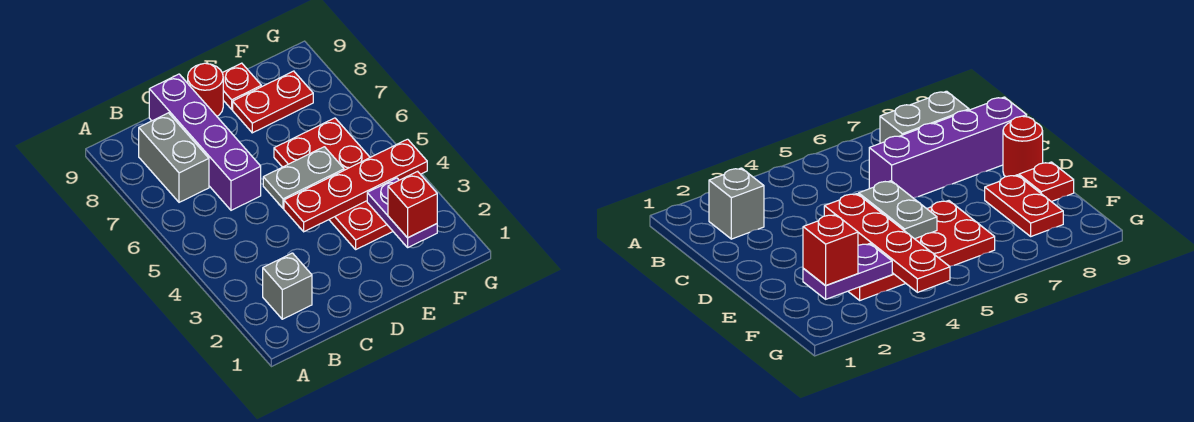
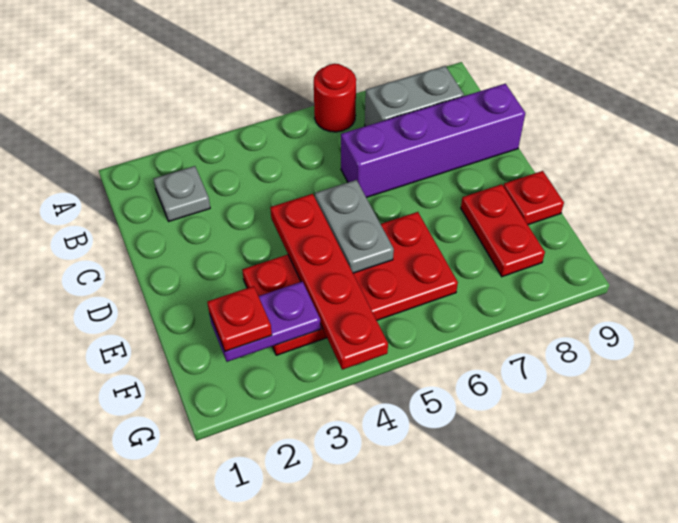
grey brick B2 level 1 -> grey plate B2 level 1
red round brick D9 level 1 -> red round brick A6 level 1
red brick F2 level 3 -> red plate F2 level 3

